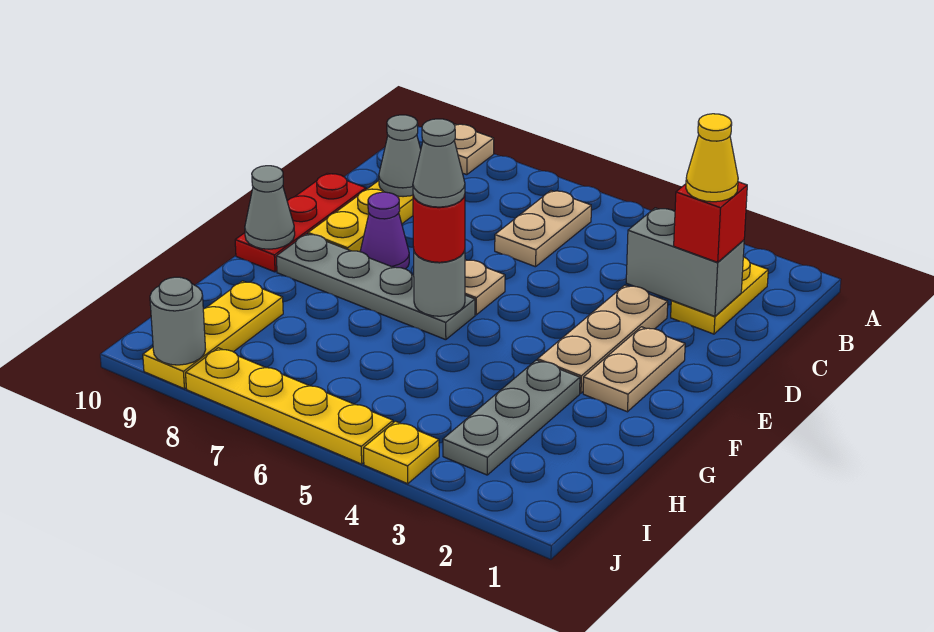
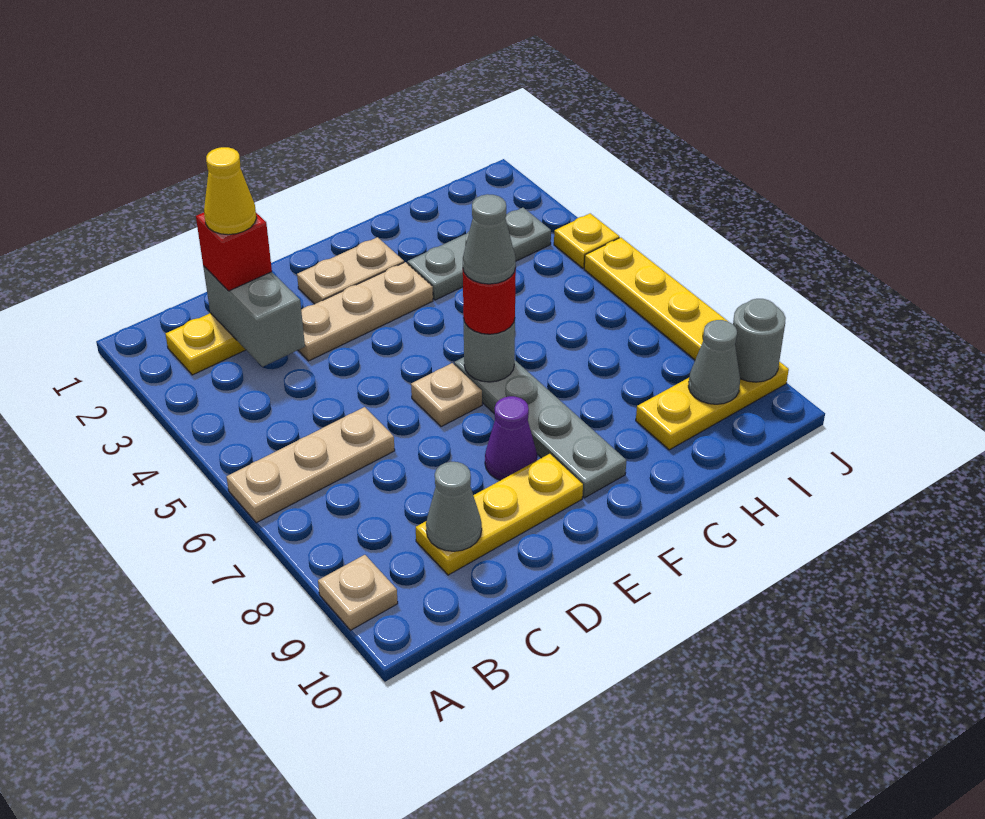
tan plate B6:C6 level 1 -> tan plate A6:C6 level 1
red plate D10:F10 level 1 -> none
grey cone F10 level 2 -> grey cone I9 level 2

